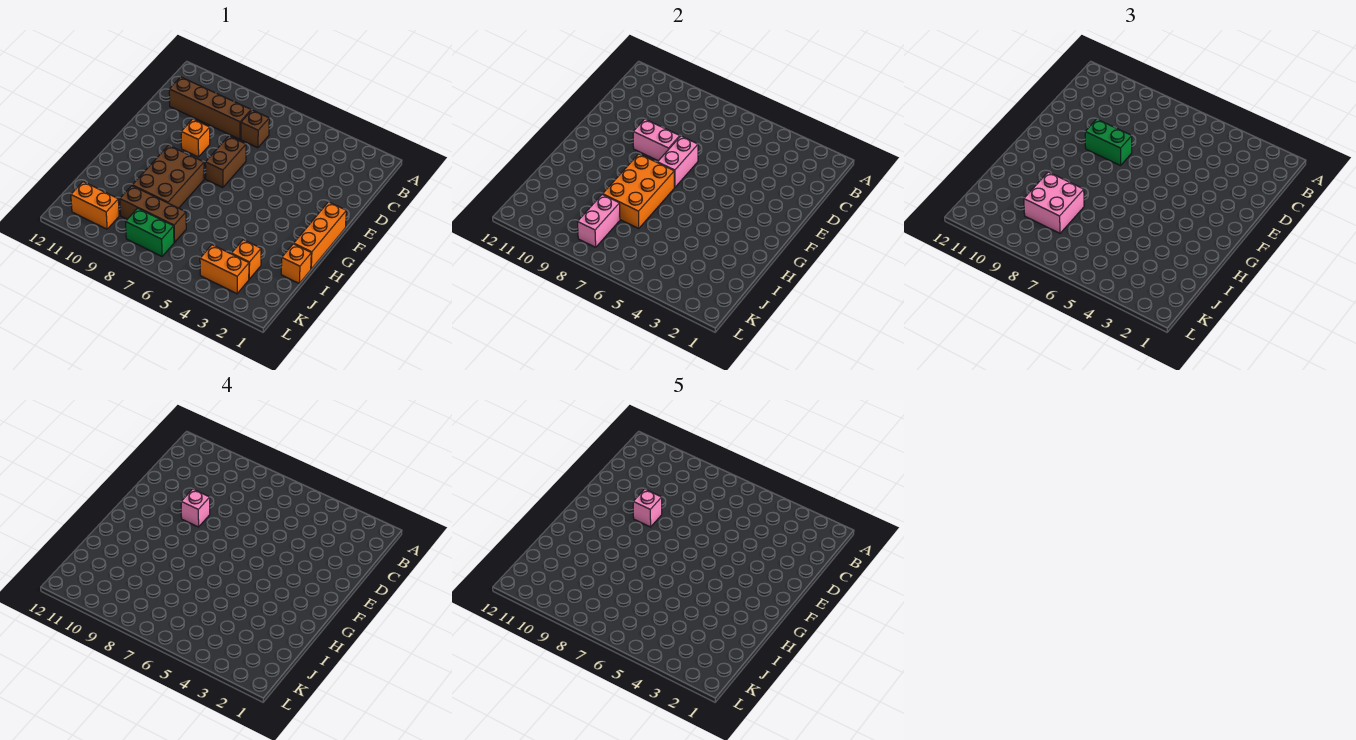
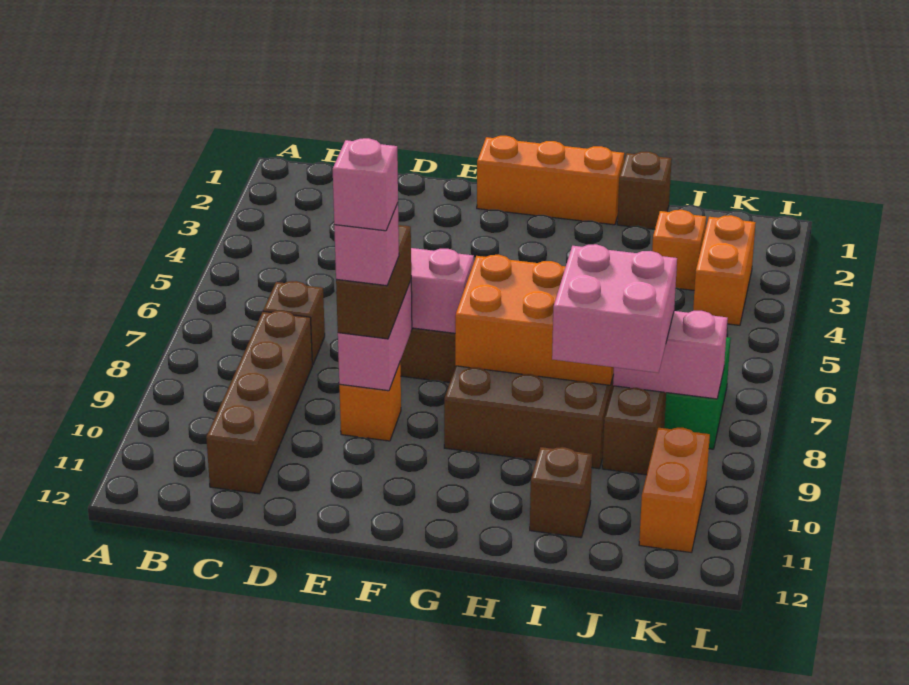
green brick E8:E9 level 3 -> brown brick E8:E9 level 3
orange brick I1 level 1 -> brown brick I1 level 1
none -> brown brick I11 level 1

